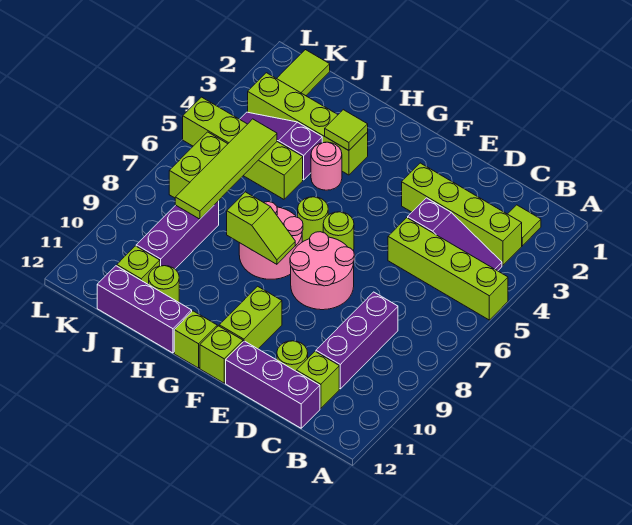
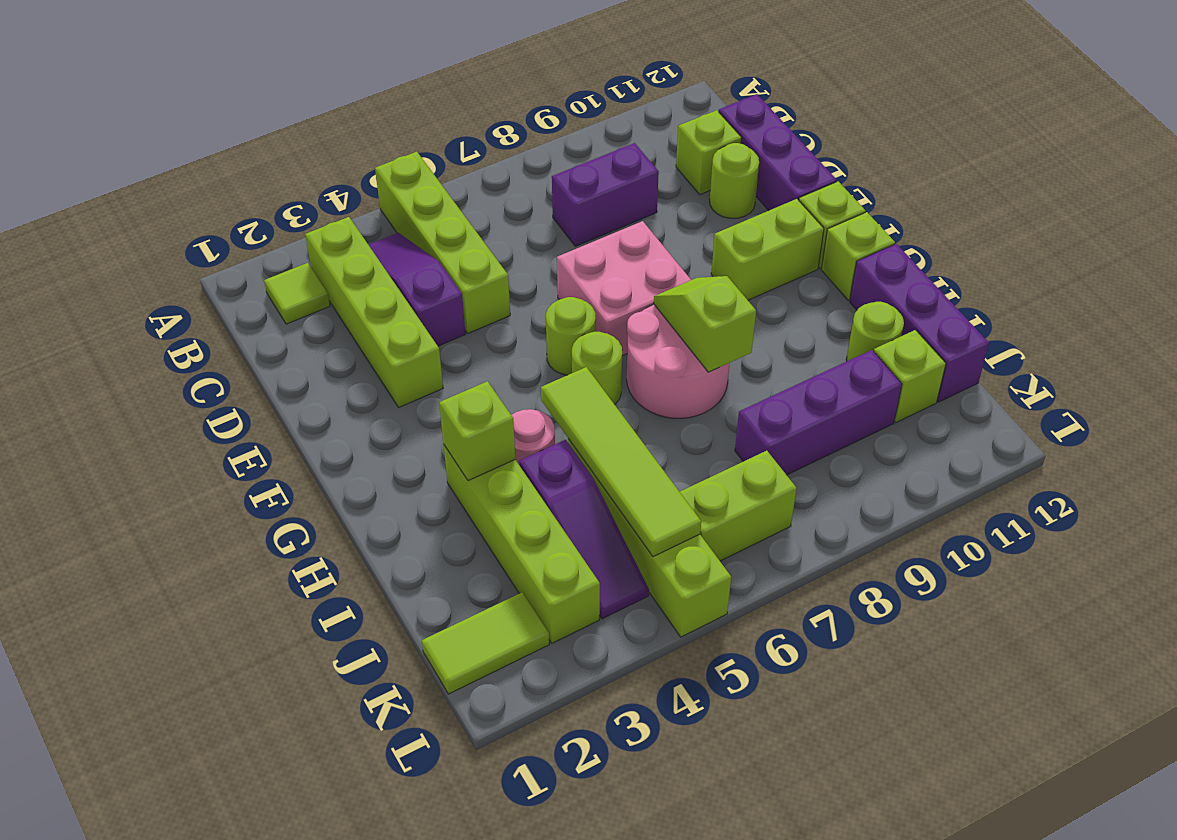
purple brick C8:C10 level 1 -> purple brick C8:C9 level 1
pink round brick E7:F8 level 1 -> pink brick E7:F8 level 1
lime tile H3 level 2 -> lime brick H3 level 2
lime tile J5:J8 level 2 -> lime tile H5:K5 level 2

